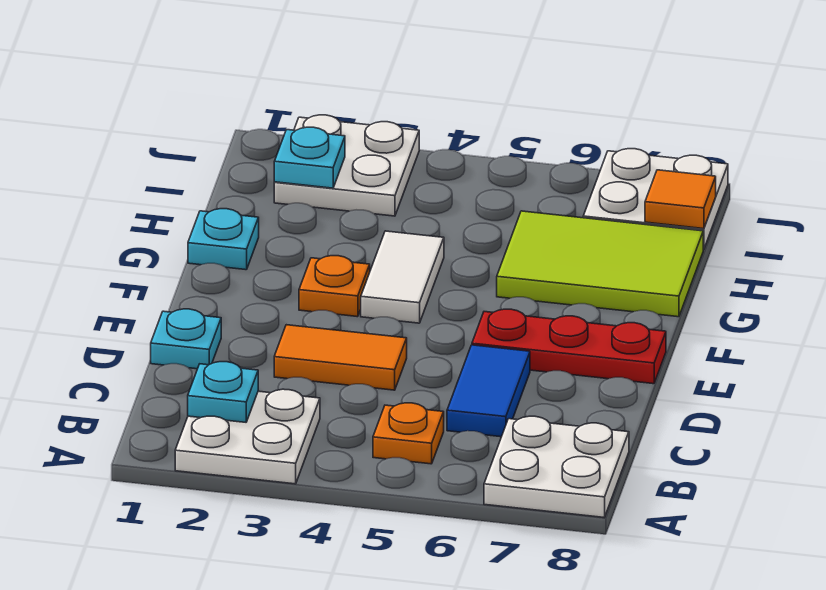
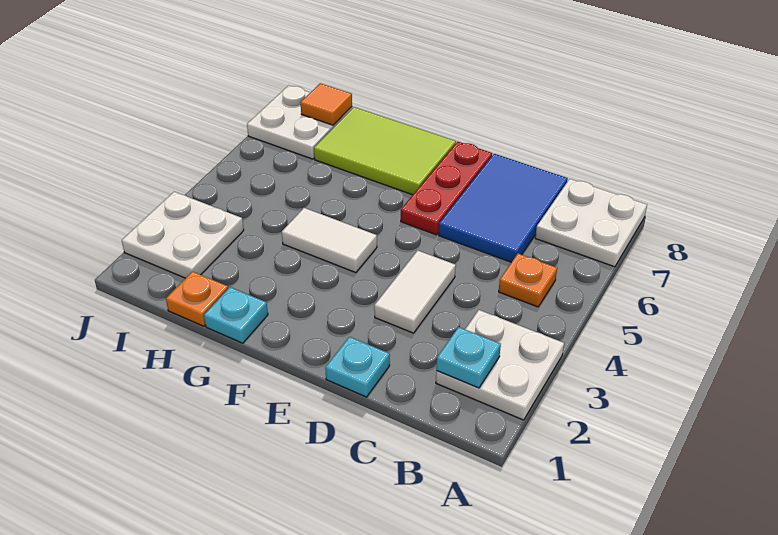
blue tile C6:D6 level 1 -> blue tile C6:D8 level 1
orange tile D3:D4 level 1 -> white tile D3:D4 level 1
orange plate F3 level 1 -> orange plate H1 level 1
lime tile G6:H8 level 1 -> lime tile F7:H8 level 1
cyan plate I2 level 2 -> none

